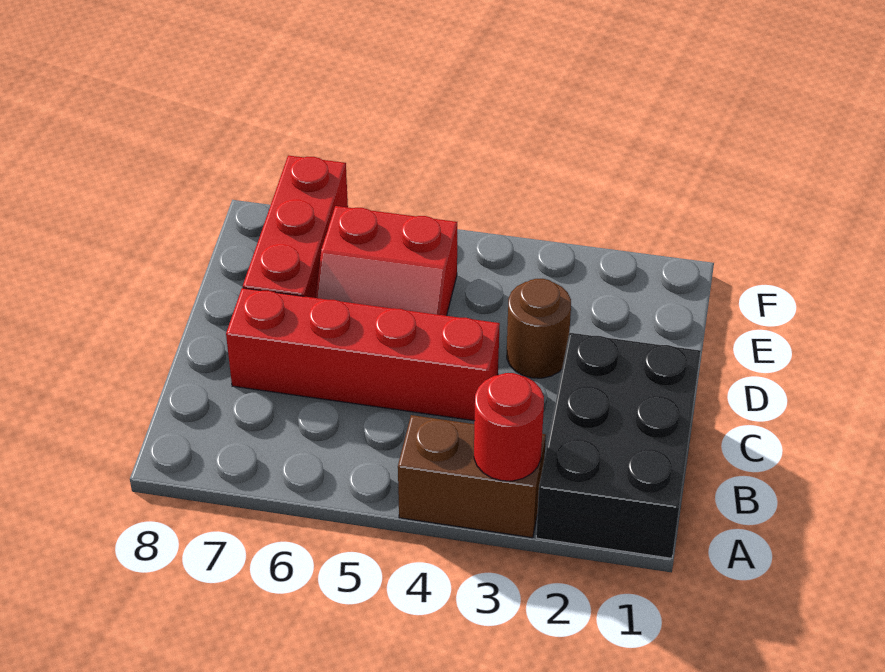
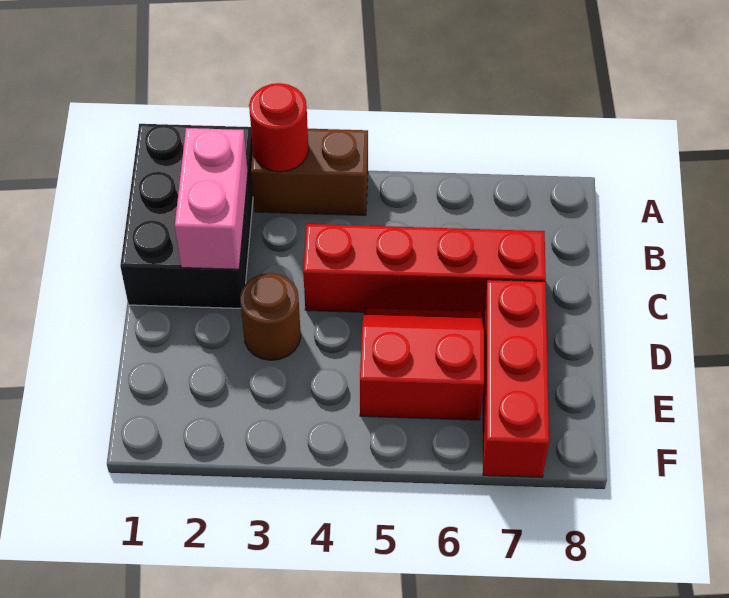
none -> pink brick B2:C2 level 2

